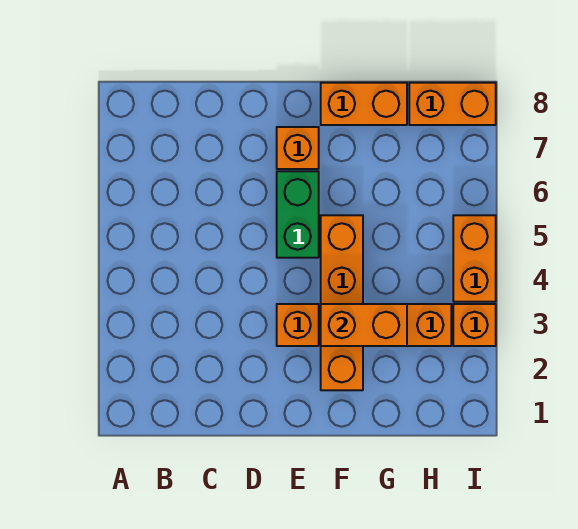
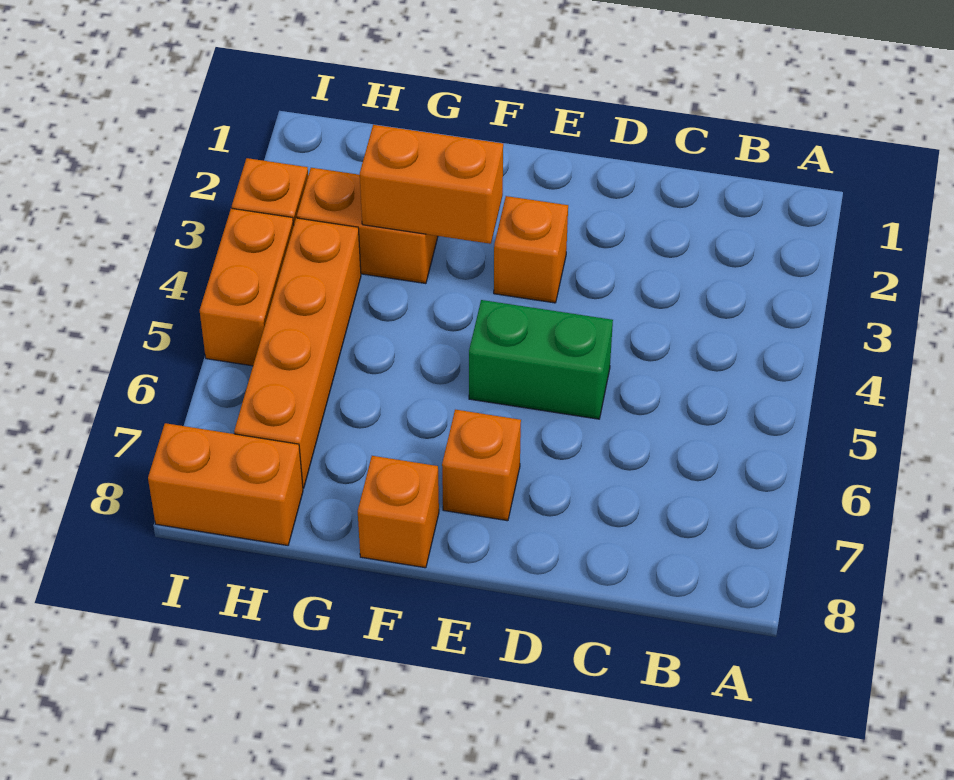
green brick E5:E6 level 1 -> green brick D5:E5 level 1
orange brick F2:F5 level 1 -> orange brick H4:H7 level 1
orange brick F8:G8 level 1 -> orange brick F8 level 1

